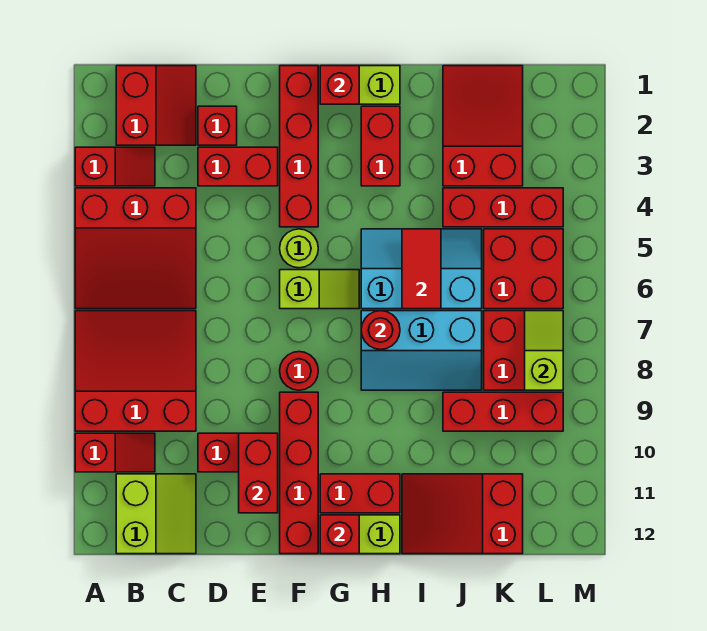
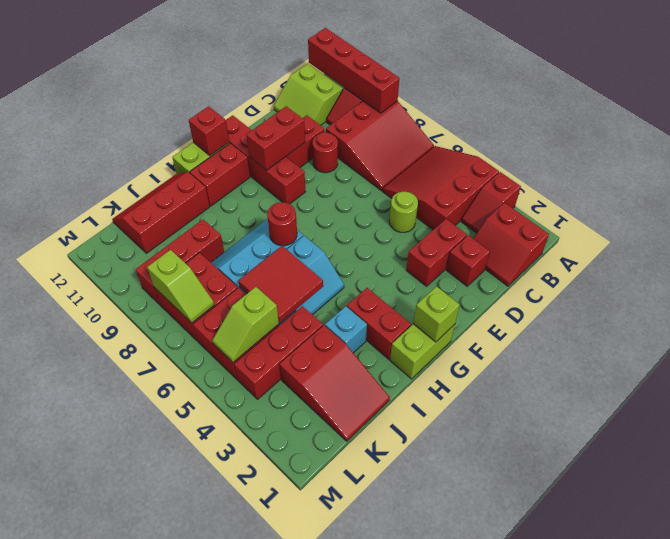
red brick E10:E11 level 2 -> red brick E10:F10 level 2
red brick F1:F4 level 1 -> red brick A9:A12 level 2
lime round brick F5 level 1 -> lime round brick D5 level 1
lime slope F6:G6 level 1 top F -> lime slope K5:L5 level 2 top K
red round brick F8 level 1 -> red round brick D9 level 1
red brick G1 level 2 -> lime brick G1 level 2
none -> cyan brick I3 level 1
red tile I5:I6 level 2 -> red tile I5:J6 level 2
red slope I11:K12 level 1 top K -> red slope I11:K12 level 1 top 11

